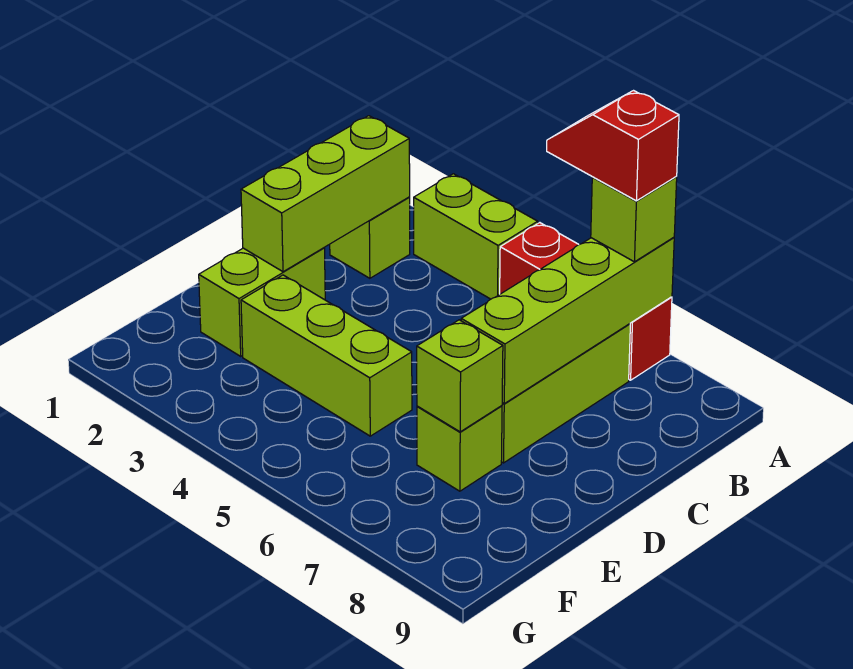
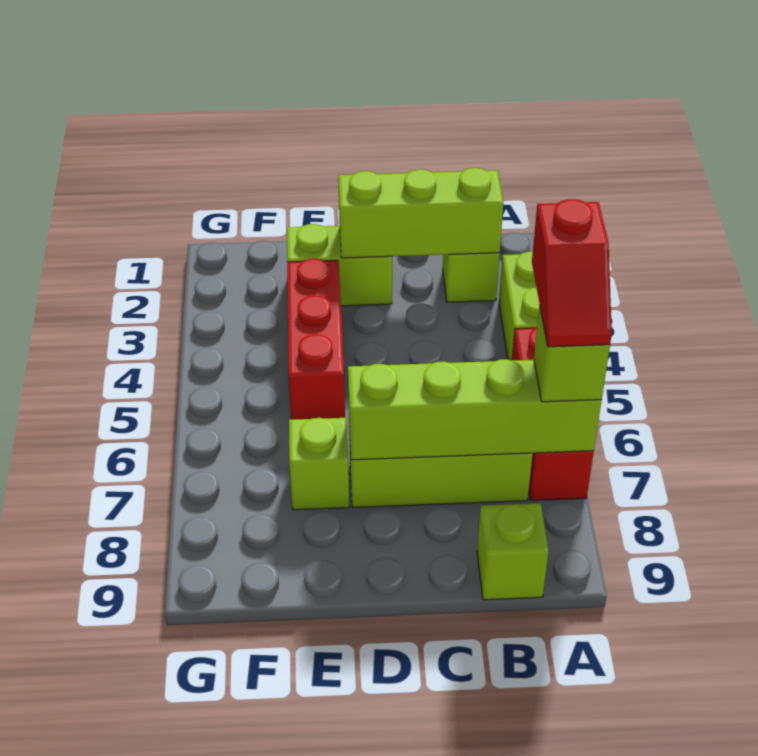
red slope A6:A7 level 4 top 7 -> red slope A6:A7 level 4 top 6
lime brick E3:E5 level 1 -> red brick E3:E5 level 1
lime brick E7 level 2 -> lime brick B9 level 1

